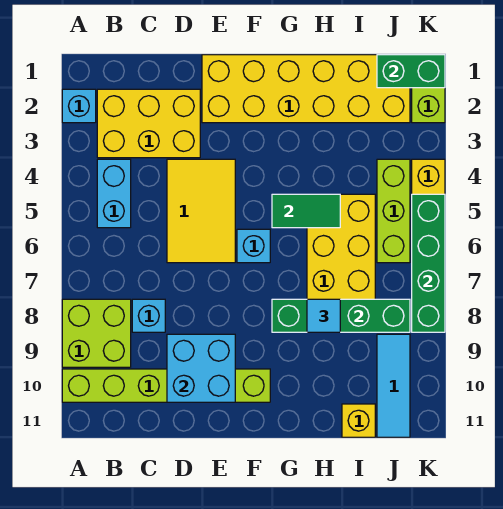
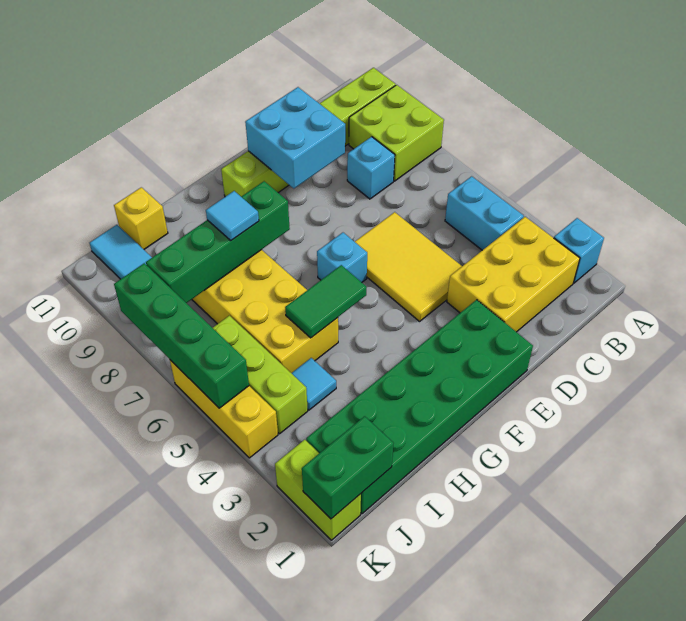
yellow brick E1:J2 level 1 -> green brick E1:J2 level 1
none -> cyan tile I4 level 1

